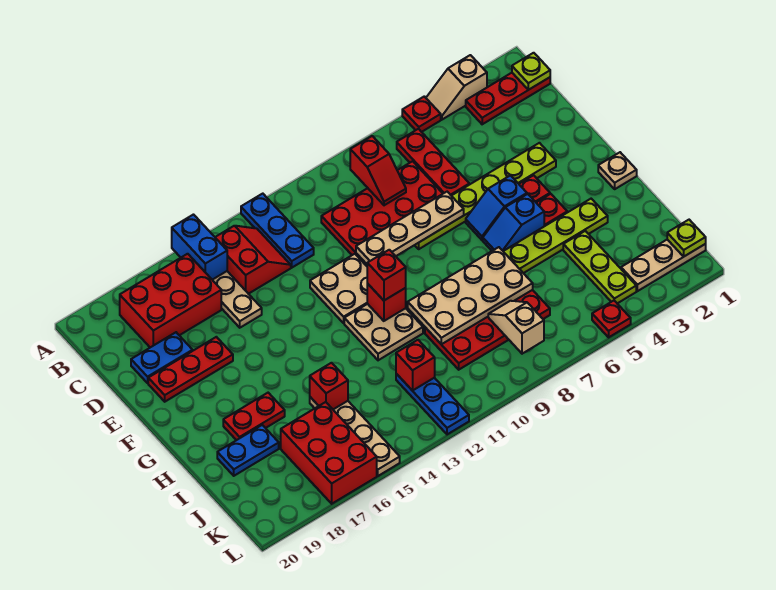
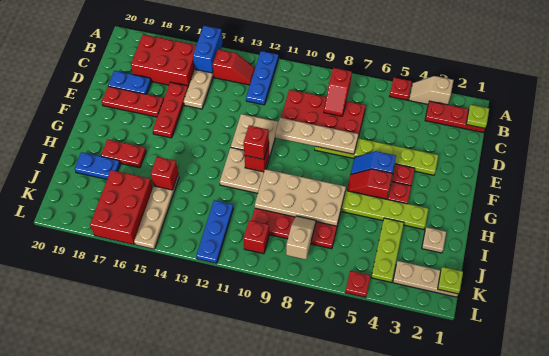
red plate B6:D6 level 1 -> red plate D16:F16 level 1
red slope B13:C14 level 1 top 14 -> red slope B13:B14 level 1 top 14
tan plate G1 level 1 -> tan plate I2 level 1
blue slope G5:G6 level 1 top 5 -> red slope G5:G6 level 1 top 5
red brick J12 level 2 -> red brick K10 level 1

